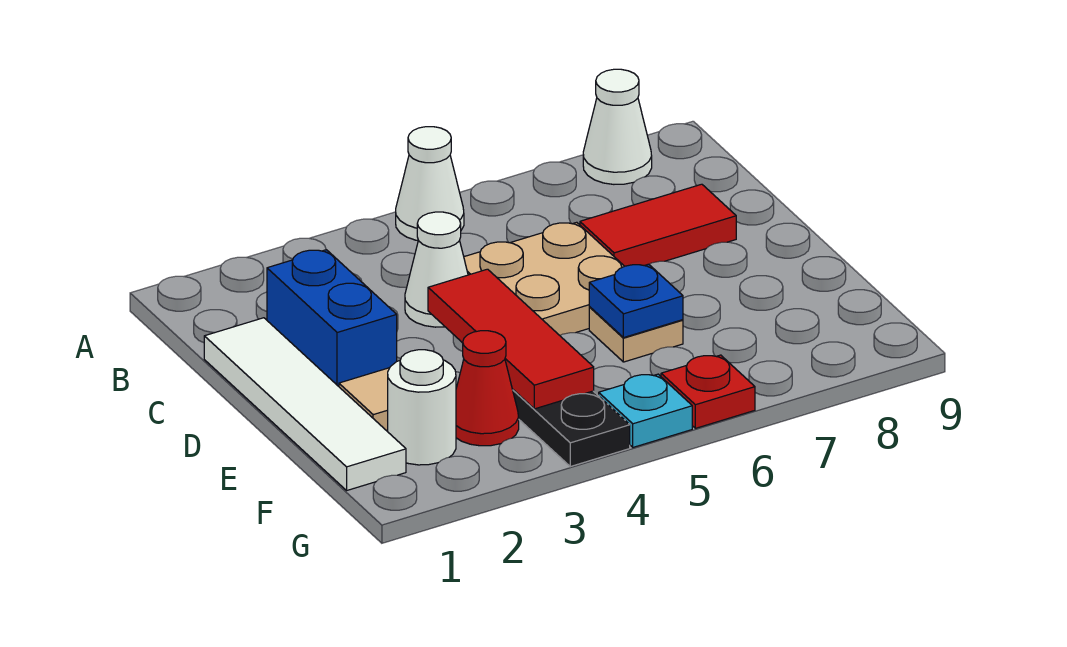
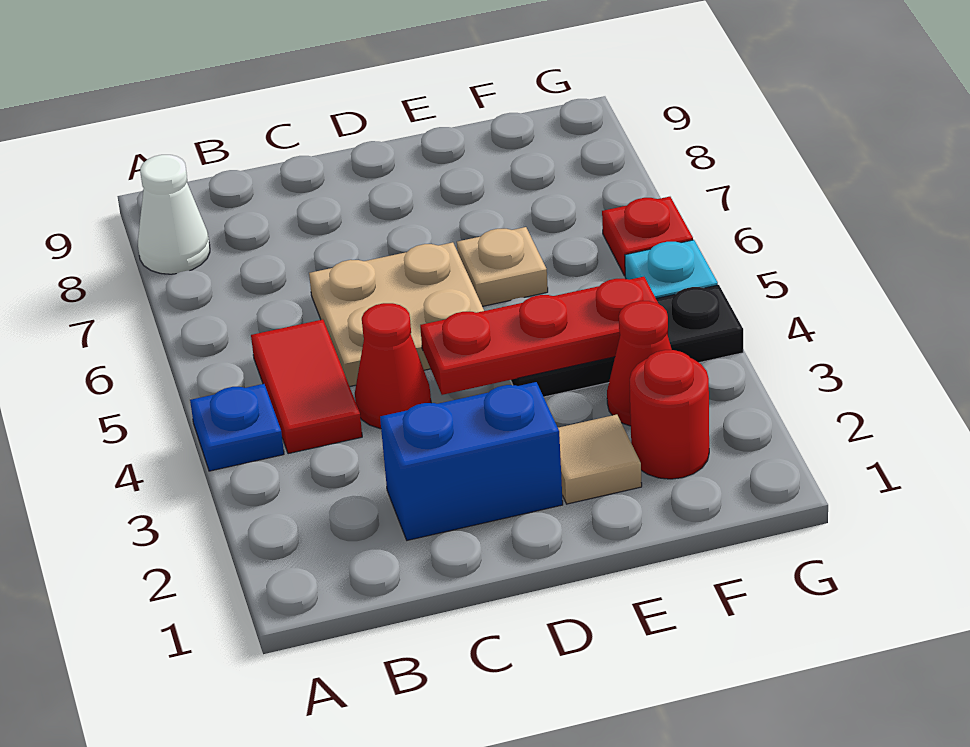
white cone A5 level 1 -> none
white tile C1:F1 level 1 -> none
white cone C4 level 1 -> red cone C4 level 1
red tile C7:C8 level 1 -> red tile B4:B5 level 1
red tile D4:F4 level 2 -> red plate D4:F4 level 2
blue plate E6 level 2 -> blue plate A4 level 1
white round brick F2 level 1 -> red round brick F2 level 1

